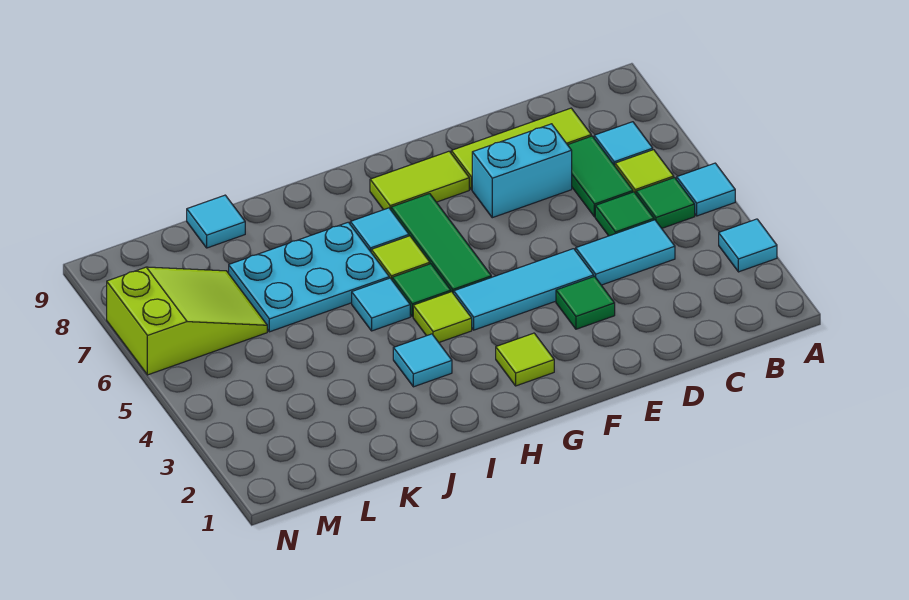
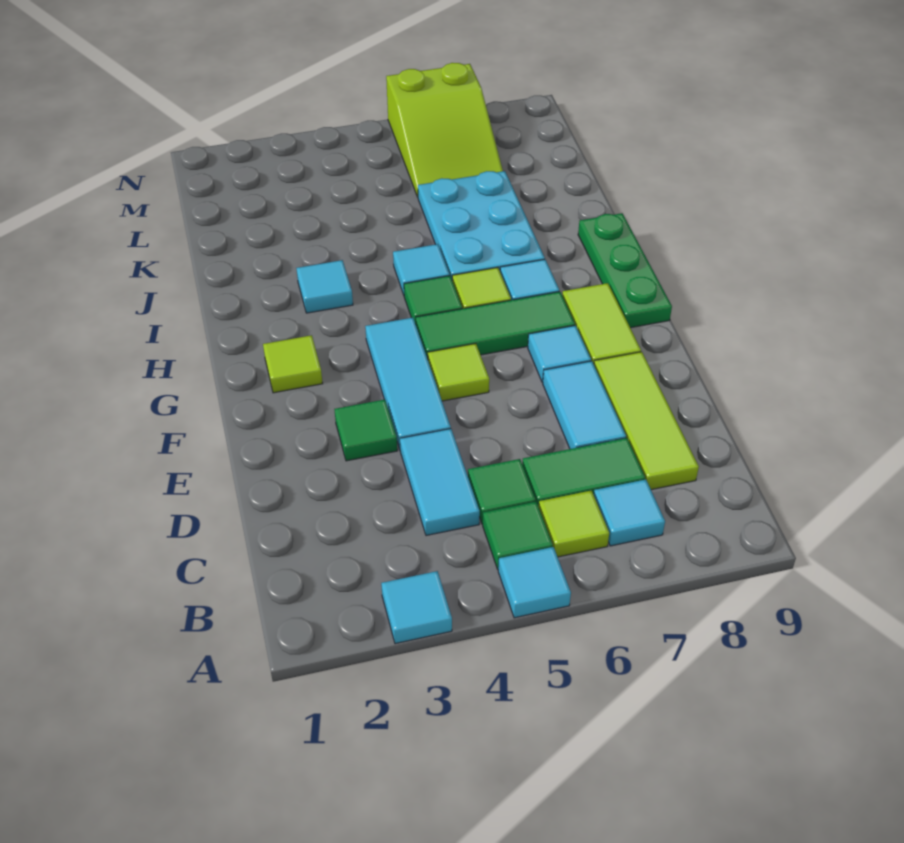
cyan brick D7:E7 level 1 -> cyan tile D7:E7 level 1
none -> green plate G9:I9 level 1
lime tile H4 level 1 -> lime tile F5 level 1
cyan tile K9 level 1 -> cyan tile F7 level 1

